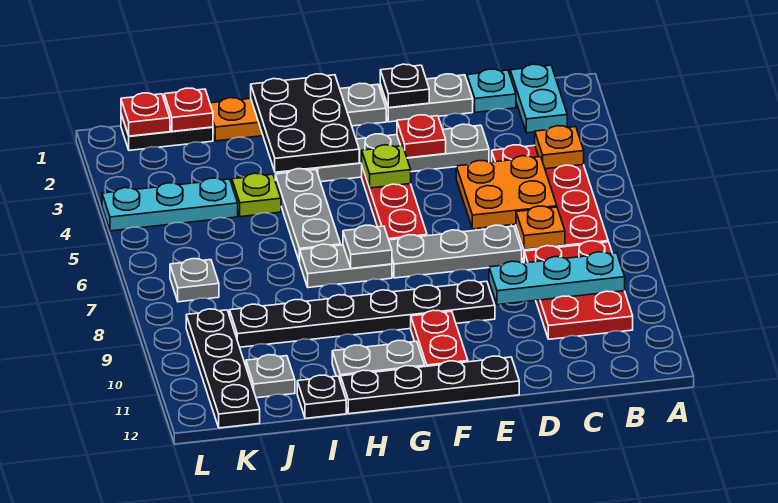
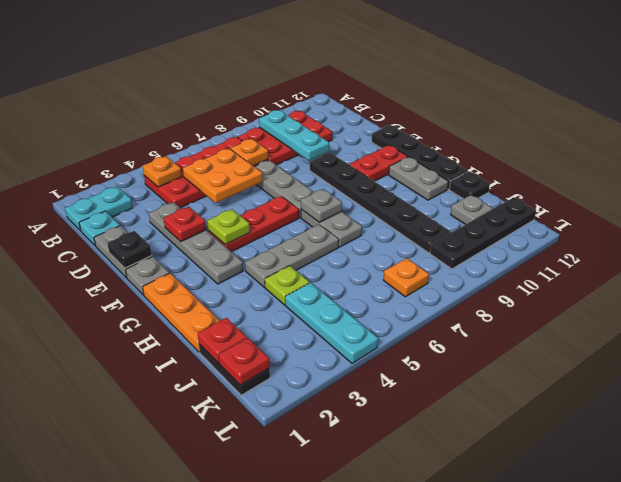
black plate G1:H3 level 2 -> none
grey plate K7 level 1 -> orange plate K7 level 1

